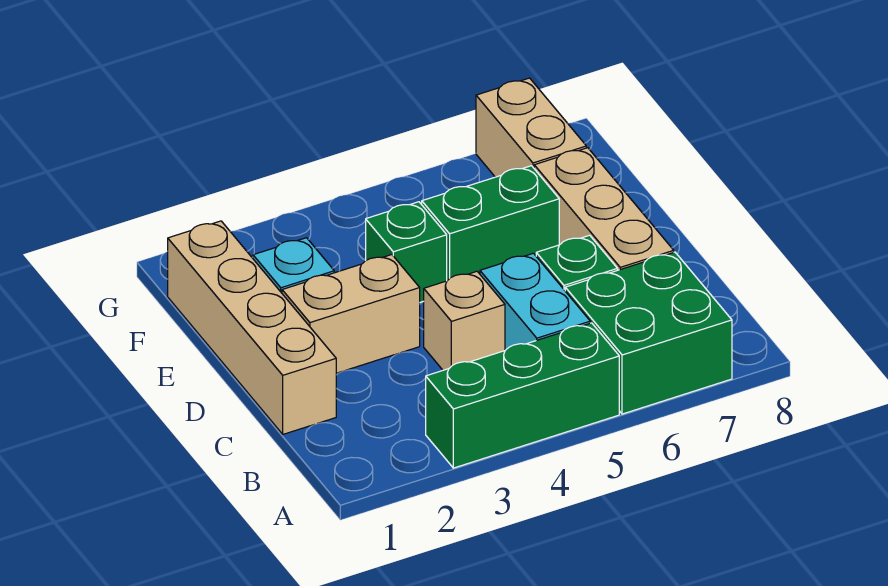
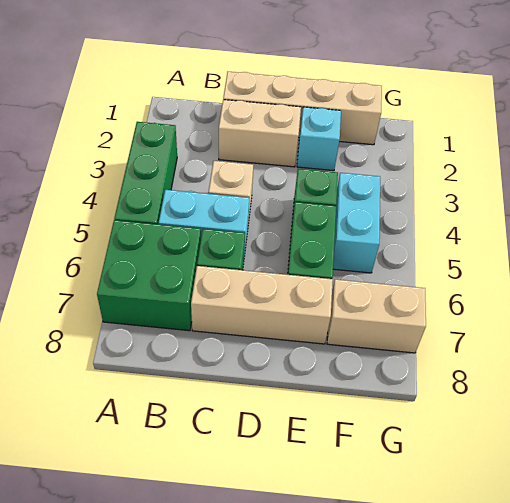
tan brick D2:D3 level 1 -> tan brick C2:D2 level 1
none -> cyan brick F4:F5 level 1

